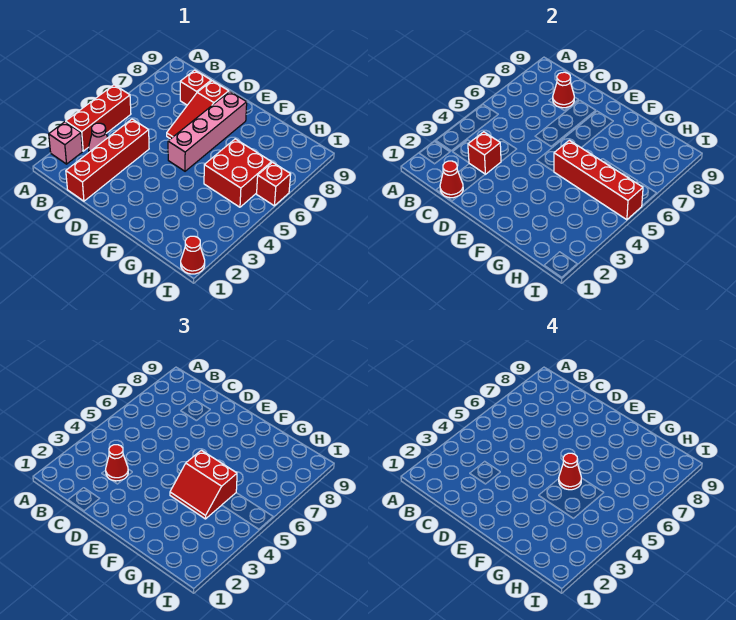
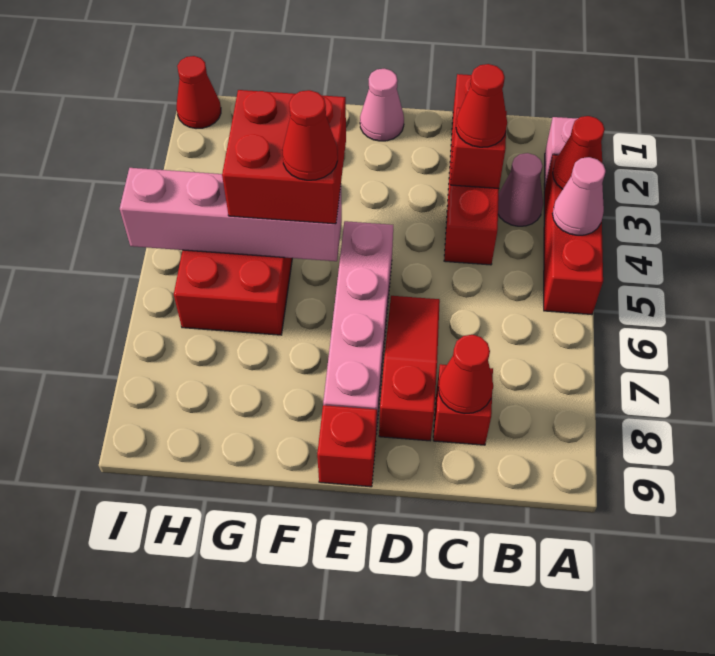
none -> pink cone A4 level 2
red cone C1 level 2 -> red cone A3 level 2
none -> pink cone E1 level 1
red slope F4:G5 level 3 top 5 -> red brick F4:G5 level 3
red brick F5:I5 level 2 -> pink brick F5:I5 level 2
red brick I6 level 1 -> red brick E9 level 1

